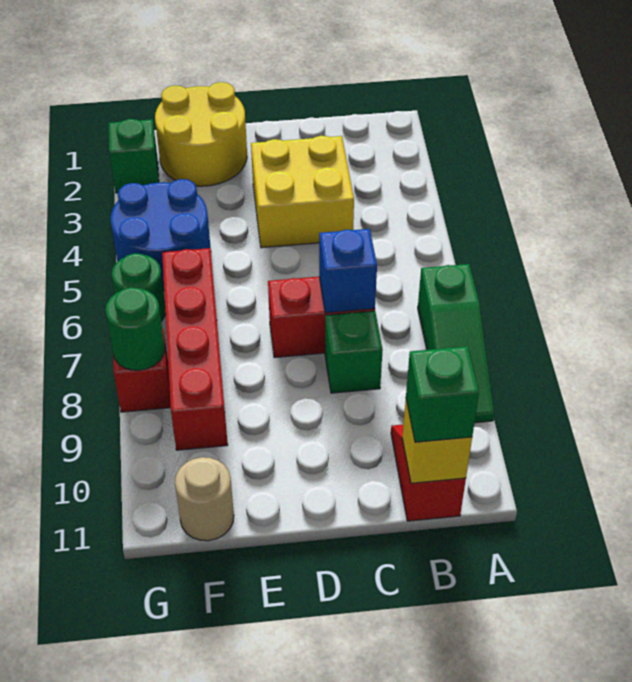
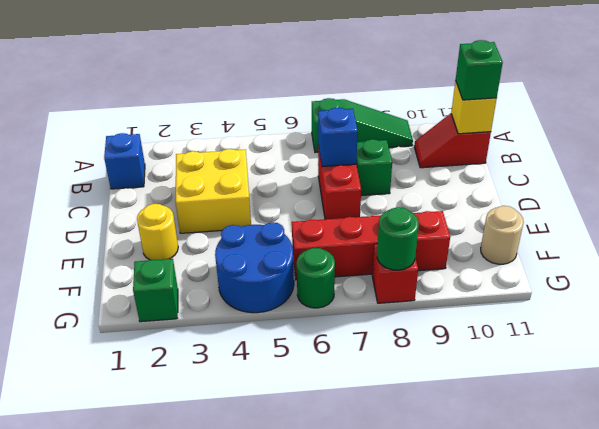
none -> blue brick B1 level 1
yellow round brick E1:F2 level 1 -> yellow round brick E2 level 1

